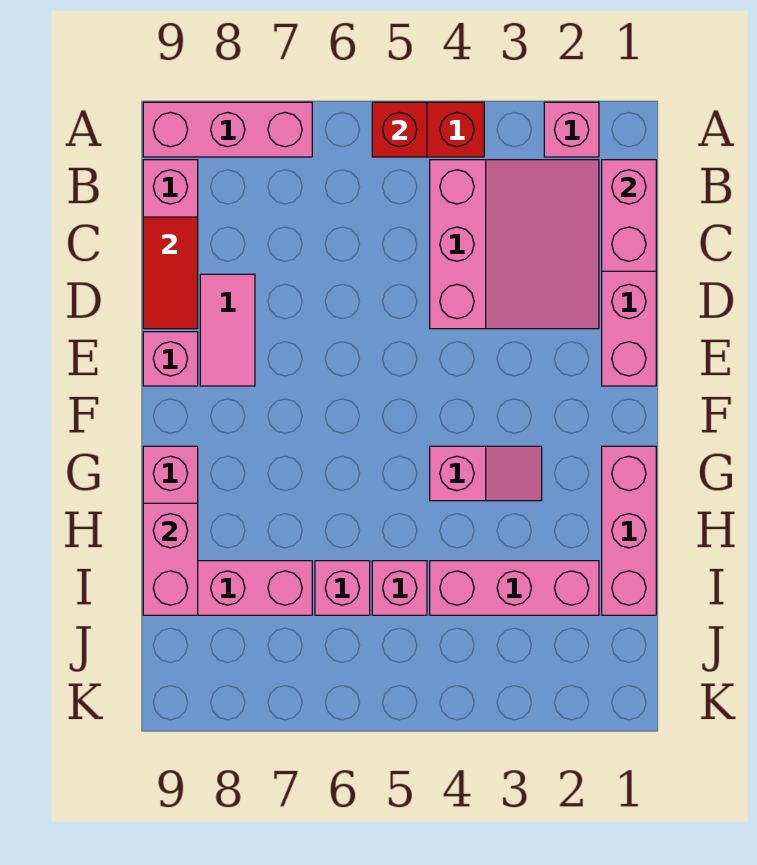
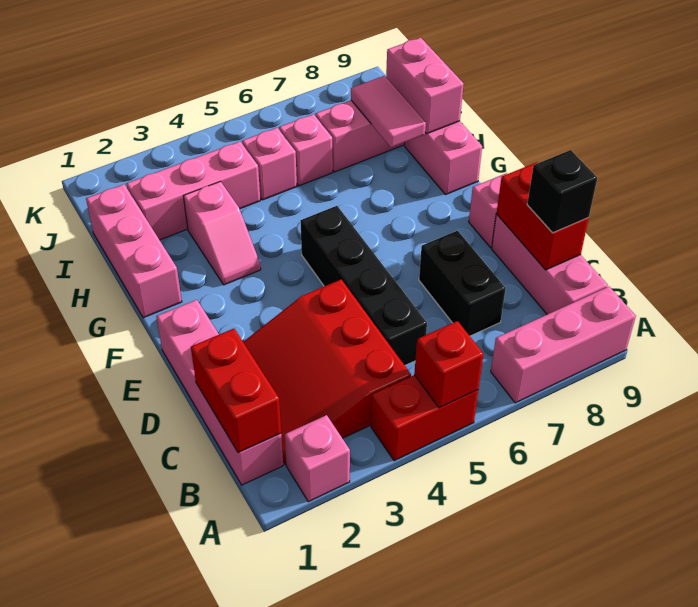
pink brick B1:C1 level 2 -> red brick B1:C1 level 2
pink slope B2:D4 level 1 top 4 -> red slope B2:D4 level 1 top 4
none -> black brick C5:F5 level 1
none -> black brick C7:D7 level 1
red tile C9:D9 level 2 -> red brick C9:D9 level 2
none -> black brick C9 level 3
pink tile D8:E8 level 1 -> pink tile H8:I8 level 2
pink slope G3:G4 level 1 top 4 -> pink slope G3:H3 level 1 top H

